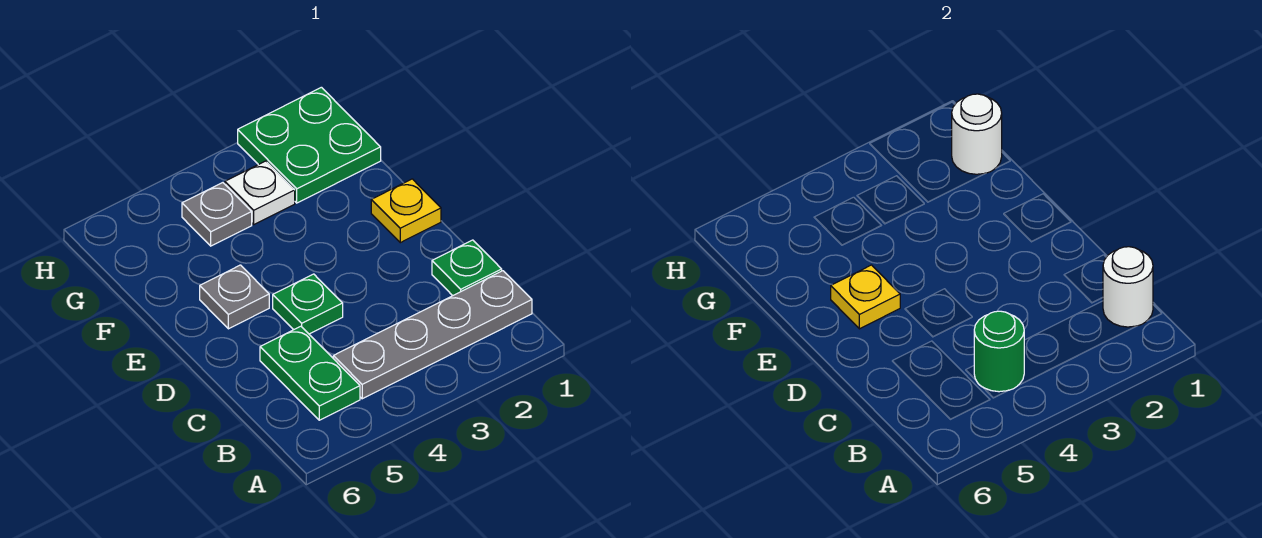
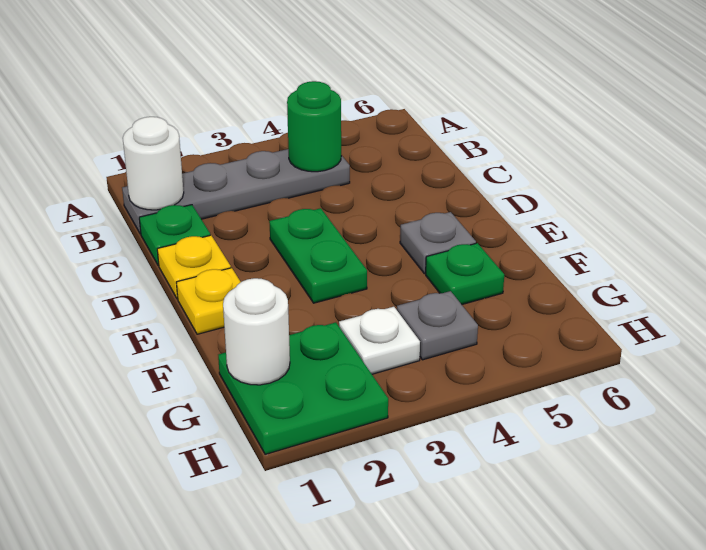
green plate B5:C5 level 1 -> green plate D3:E3 level 1
green plate D4 level 1 -> green plate F5 level 1
yellow plate E5 level 2 -> yellow plate D1 level 1

